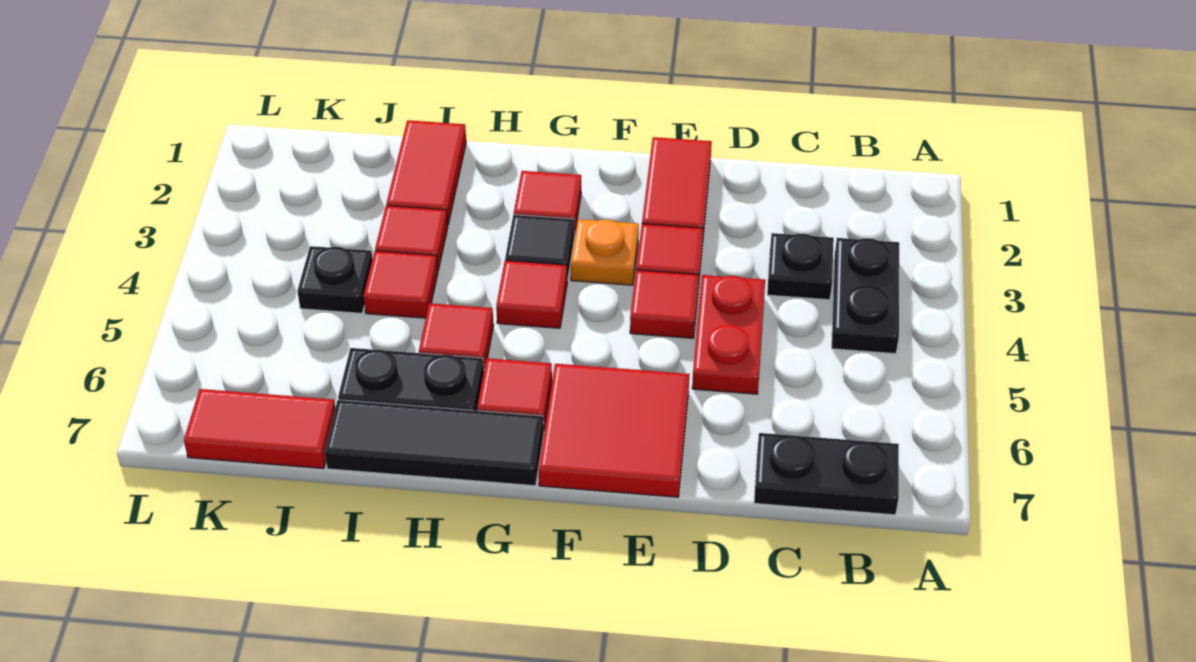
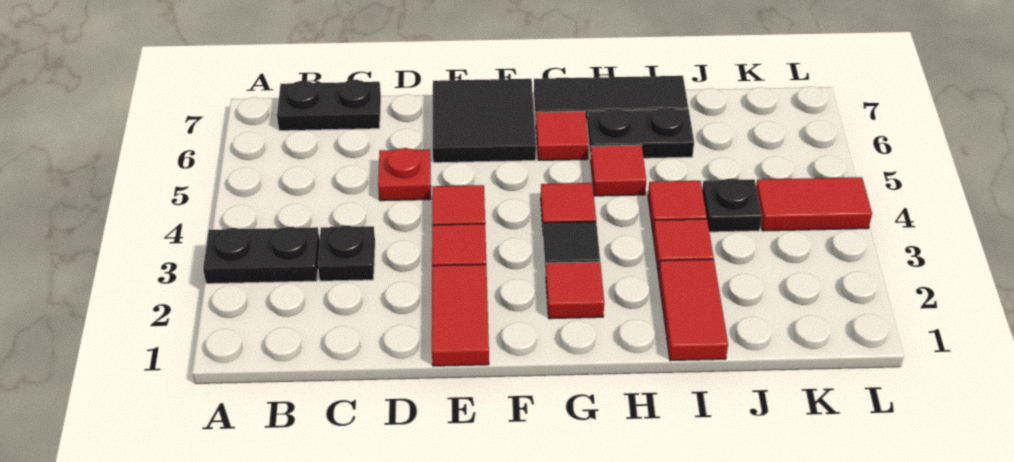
black plate B3:B4 level 1 -> black plate A3:B3 level 1
red plate D4:D5 level 1 -> red plate D5 level 1
red tile E6:F7 level 1 -> black tile E6:F7 level 1
orange plate F3 level 1 -> none
red tile J7:K7 level 1 -> red tile K4:L4 level 1

